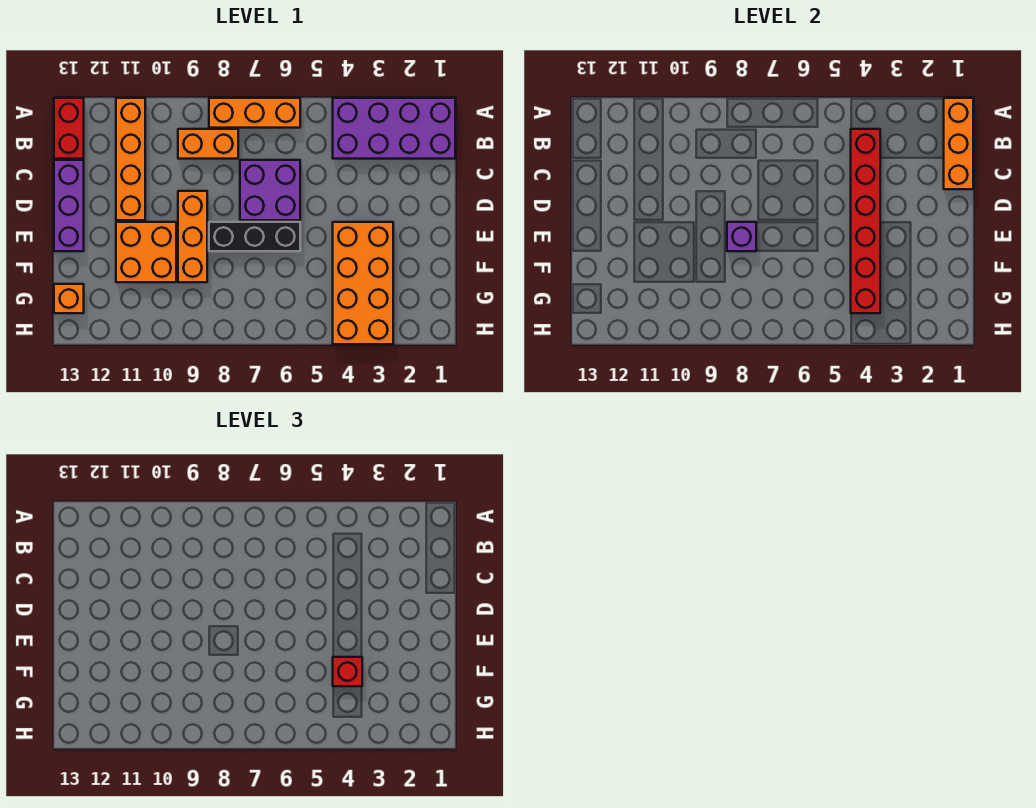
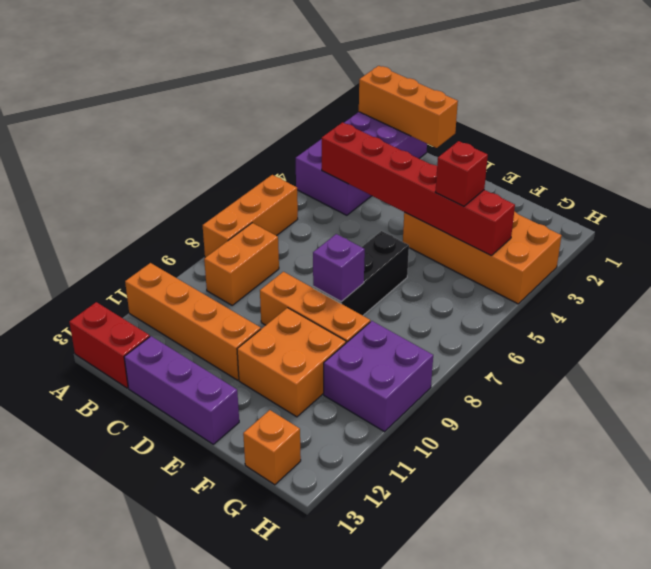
purple brick C6:D7 level 1 -> purple brick G9:H10 level 1

